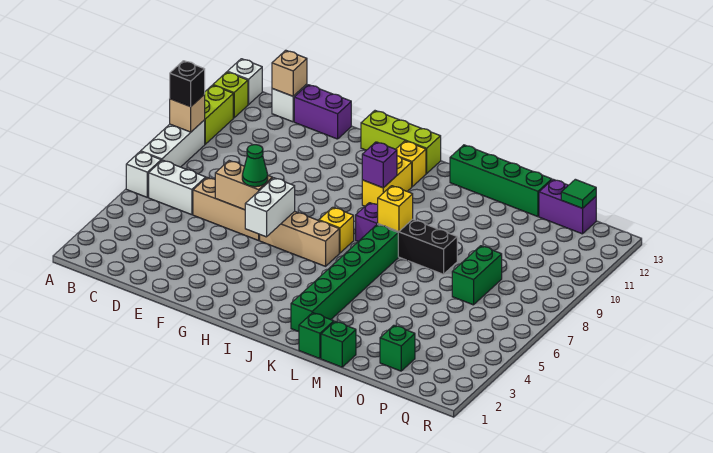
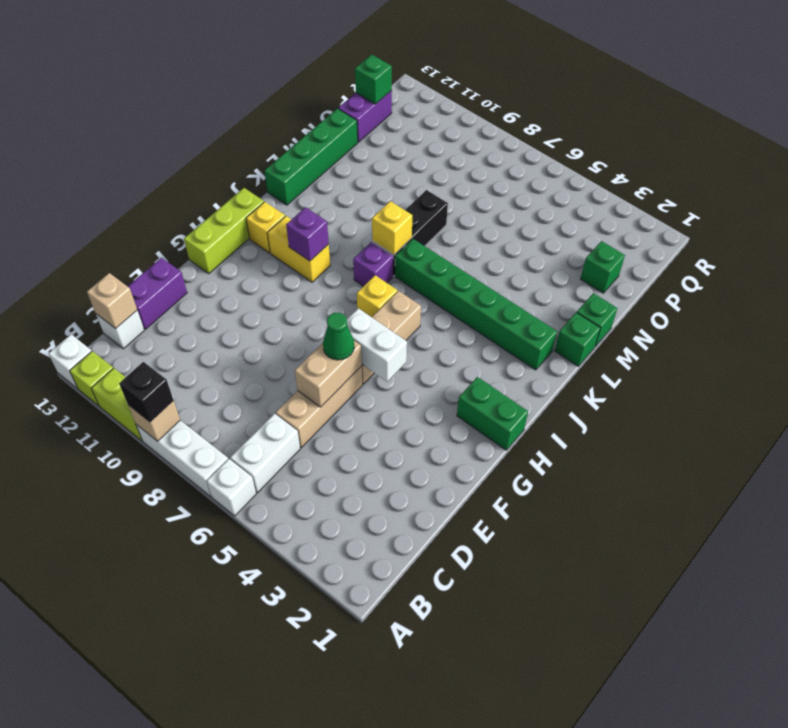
green brick O7:O8 level 1 -> green brick H1:H2 level 1
green tile P13 level 2 -> green brick P13 level 2

